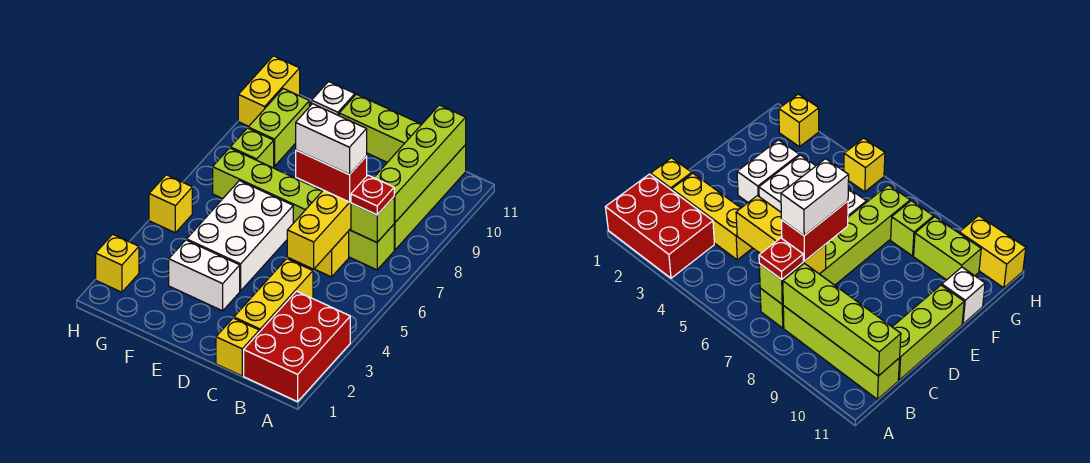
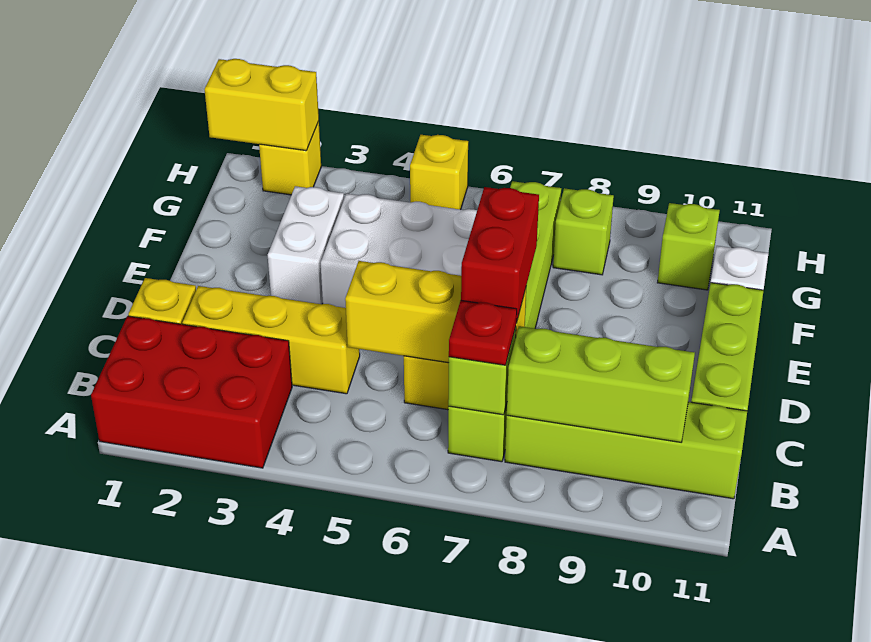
lime brick B8:B11 level 2 -> lime brick B8:B10 level 2
white brick C7:D7 level 4 -> none
lime brick G9:G10 level 1 -> lime brick G10 level 1
yellow brick H10:H11 level 1 -> yellow brick H1:H2 level 2

